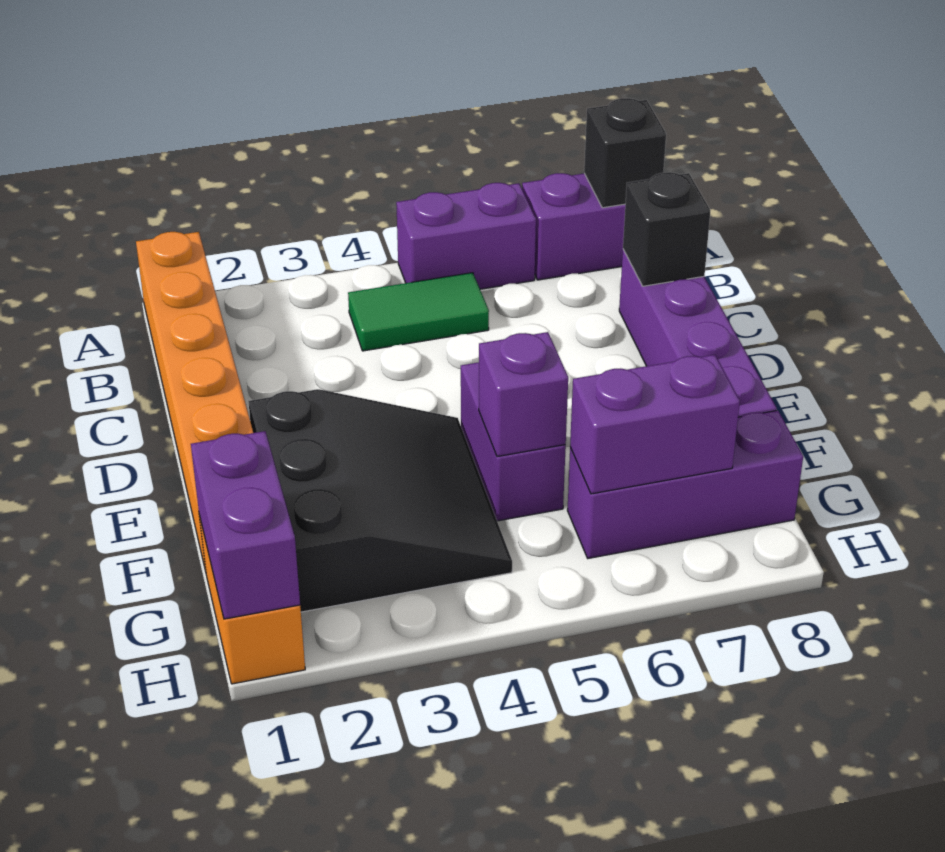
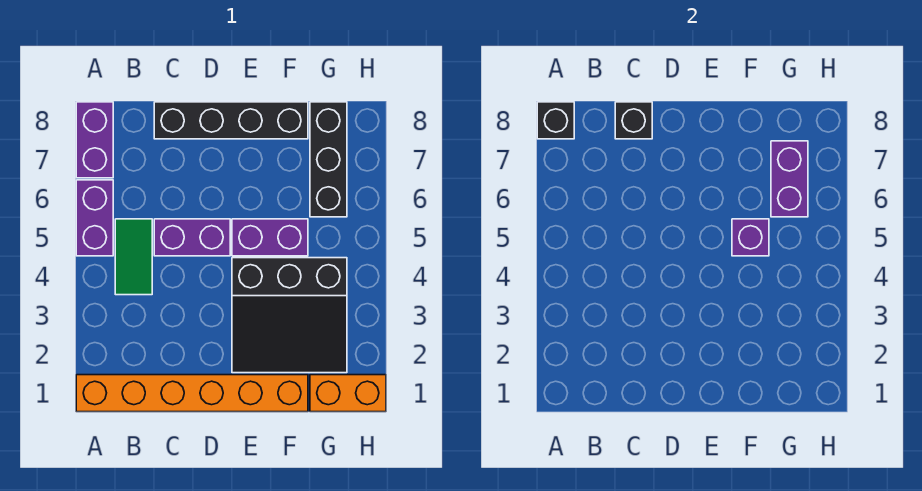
purple brick C8:F8 level 1 -> black brick C8:F8 level 1
black slope E2:G4 level 1 top 2 -> black slope E2:G4 level 1 top 4
purple brick G1:H1 level 2 -> purple brick C5:D5 level 1
purple brick G6:G8 level 1 -> black brick G6:G8 level 1

